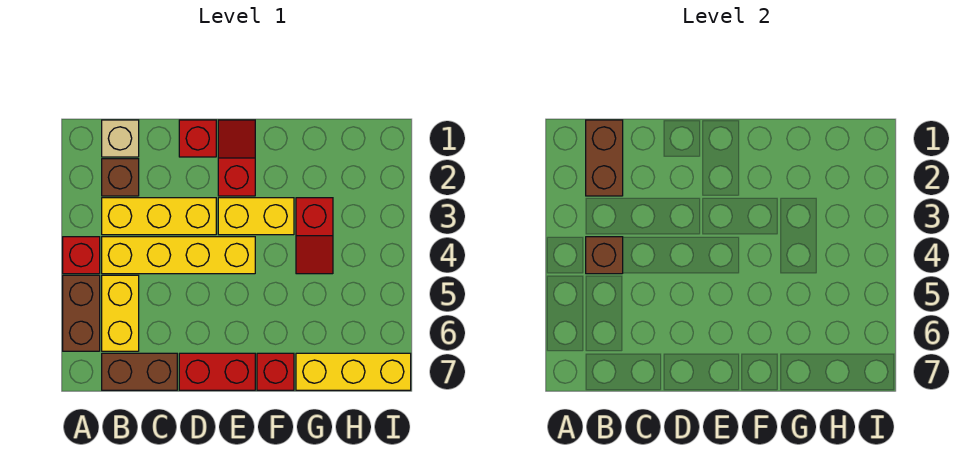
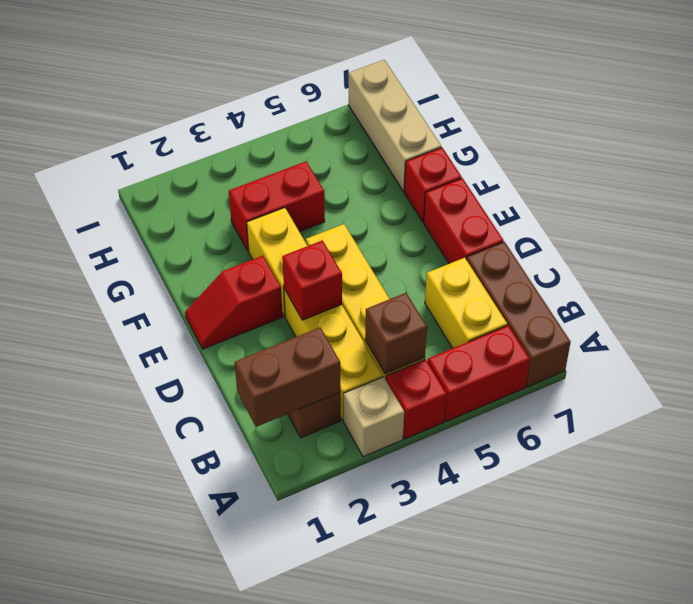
brown brick A5:A6 level 1 -> red brick A5:A6 level 1
tan brick B1 level 1 -> tan brick A3 level 1
yellow brick B5:B6 level 1 -> yellow brick B6:C6 level 1
brown brick B7:C7 level 1 -> brown brick A7:C7 level 1
red brick D1 level 1 -> red brick D3 level 2
red slope G3:G4 level 1 top 3 -> red brick G3:G4 level 1
yellow brick G7:I7 level 1 -> tan brick G7:I7 level 1

